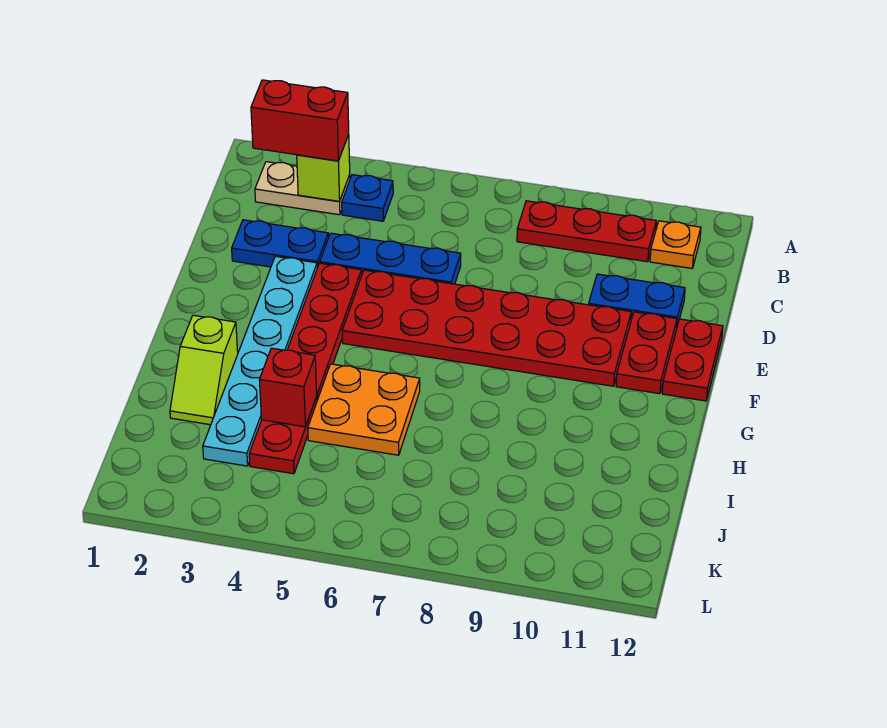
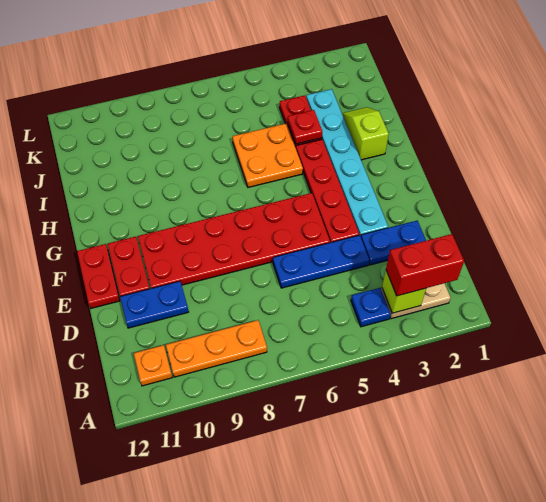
red plate B8:B10 level 1 -> orange plate B8:B10 level 1
red brick I4 level 2 -> red plate I4 level 2

